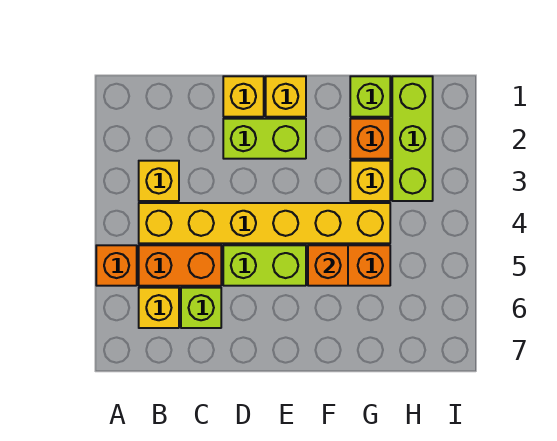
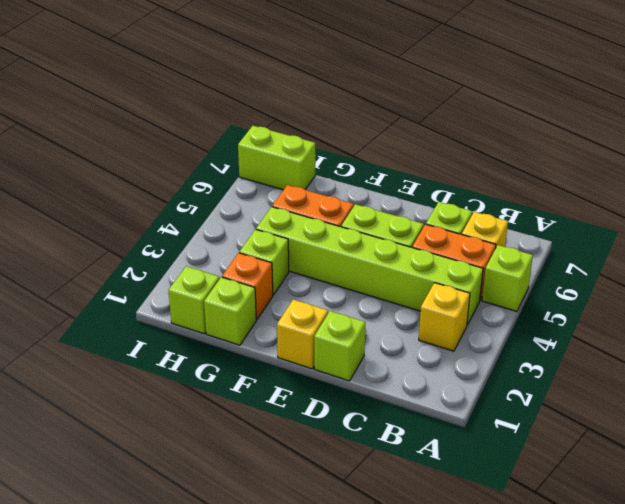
orange brick A5 level 1 -> lime brick A5 level 1
yellow brick B4:G4 level 1 -> lime brick B4:G4 level 1
yellow brick D1 level 1 -> lime brick D1 level 1
lime brick D2:E2 level 1 -> lime brick H7:I7 level 1
orange brick F5 level 2 -> none
yellow brick G3 level 1 -> lime brick G3 level 1
lime brick H1:H3 level 1 -> lime brick H1 level 1

